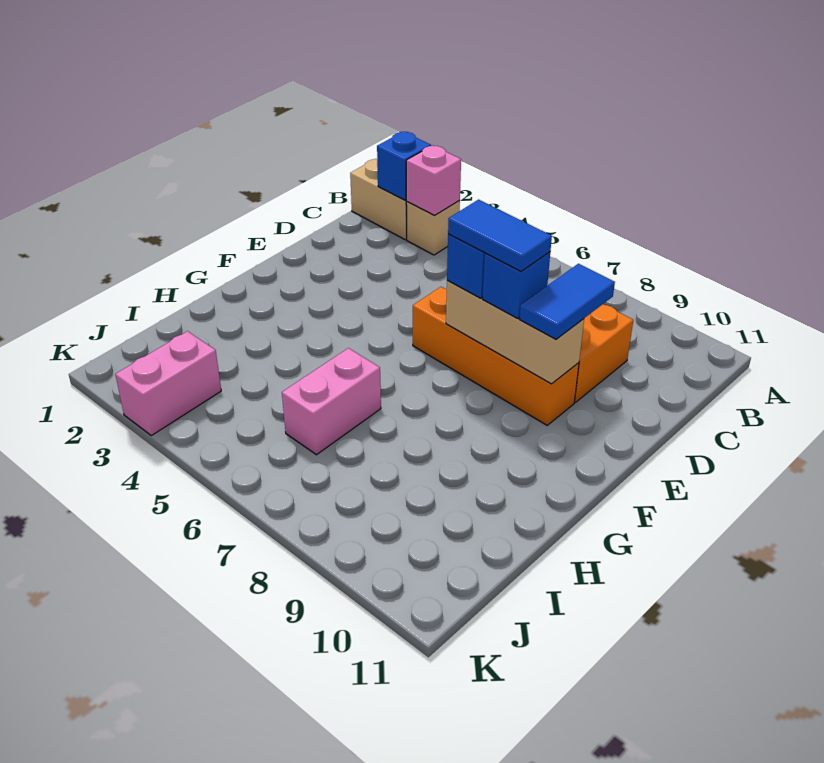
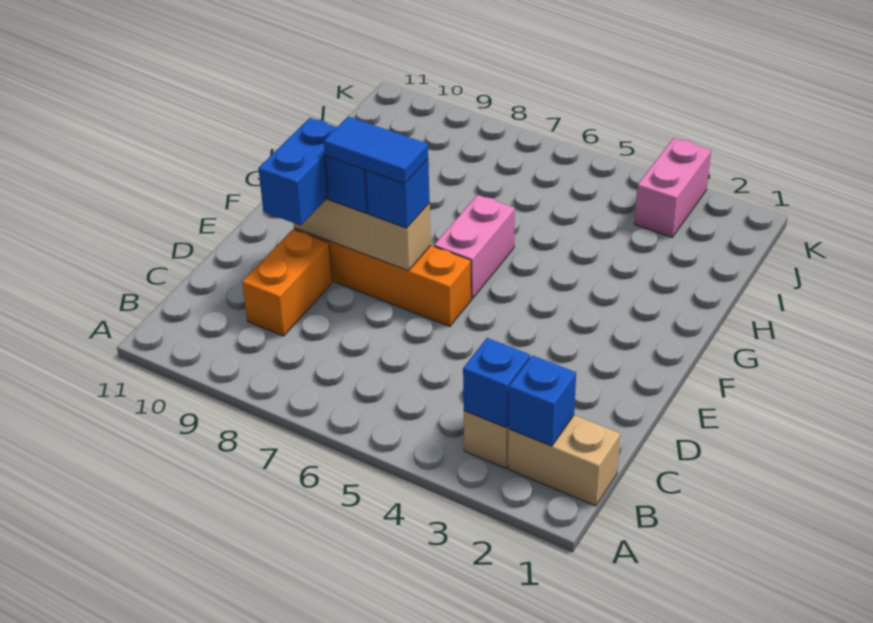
pink brick B3 level 2 -> blue brick B3 level 2
blue tile D9:E9 level 3 -> blue brick D9:E9 level 3
pink brick H6:I6 level 1 -> pink brick F6:G6 level 1

